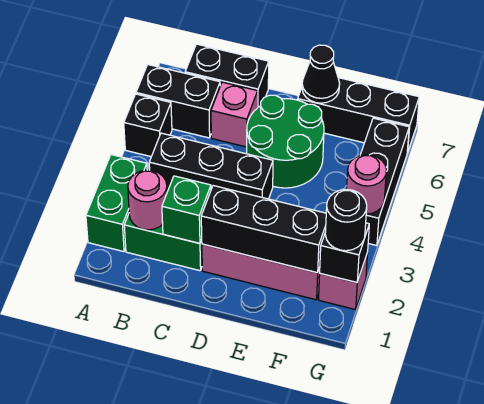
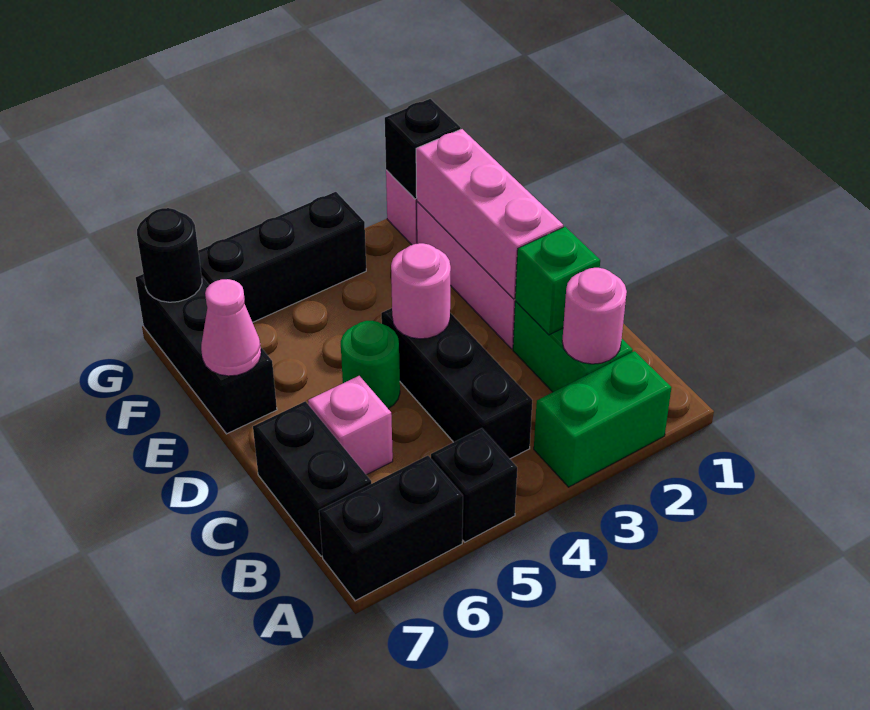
black brick A6:B6 level 1 -> black brick A6:A7 level 1
black brick D2:F2 level 2 -> pink brick D2:F2 level 2
green round brick D5:E6 level 1 -> green round brick D5 level 1
black cone E7 level 2 -> pink cone E7 level 2
black round brick G2 level 3 -> black round brick G7 level 2
pink round brick G4 level 2 -> pink round brick D4 level 2

